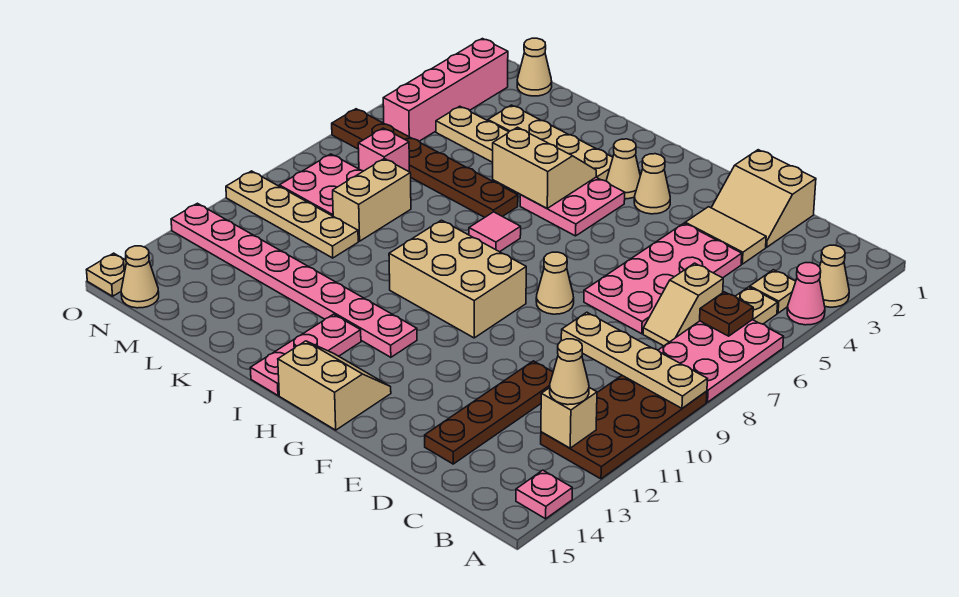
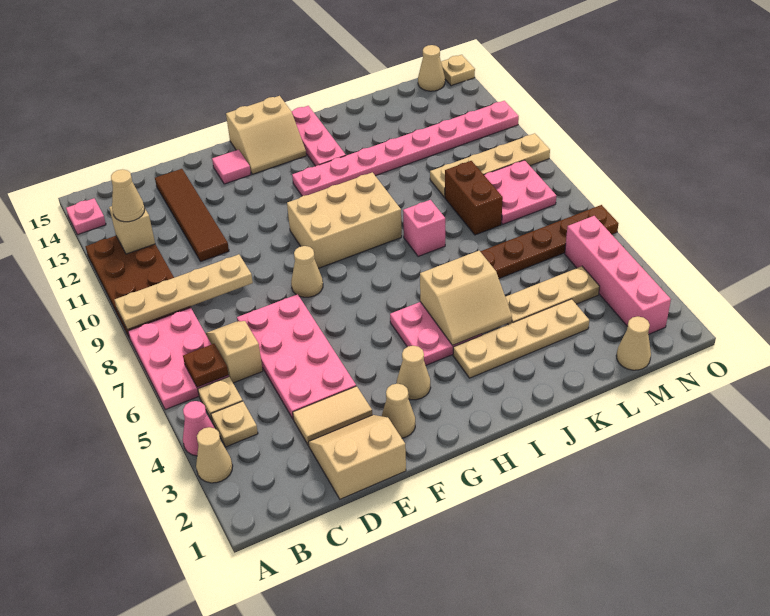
brown plate D11:D14 level 1 -> brown tile D11:D14 level 1
tan cone H3 level 1 -> tan cone F2 level 1
pink tile I7 level 1 -> pink tile F14 level 1
tan brick L8:L9 level 1 -> brown brick L8:L9 level 1
pink brick M7 level 1 -> pink brick J8 level 1

